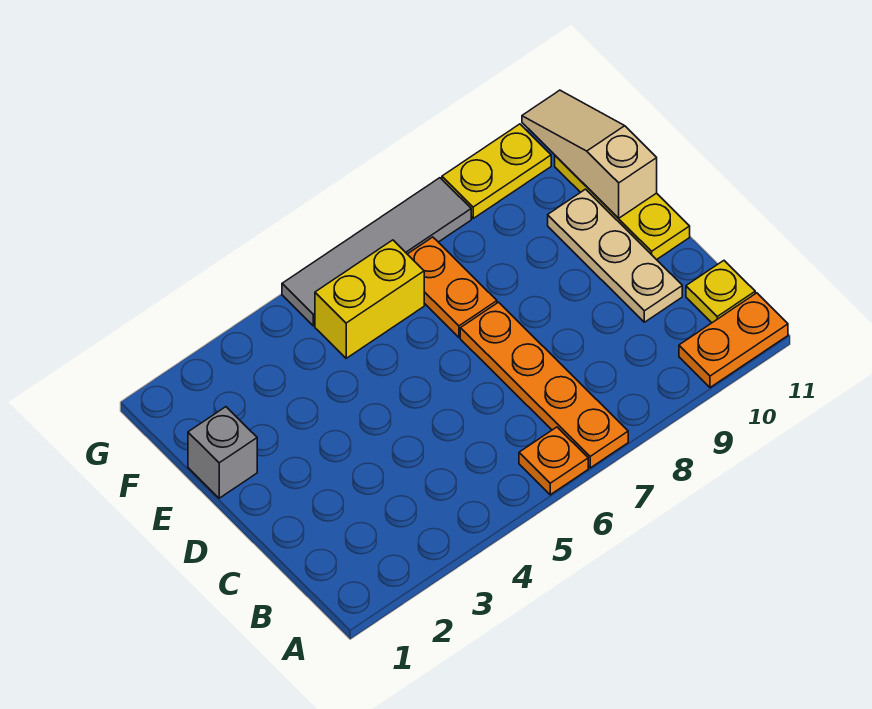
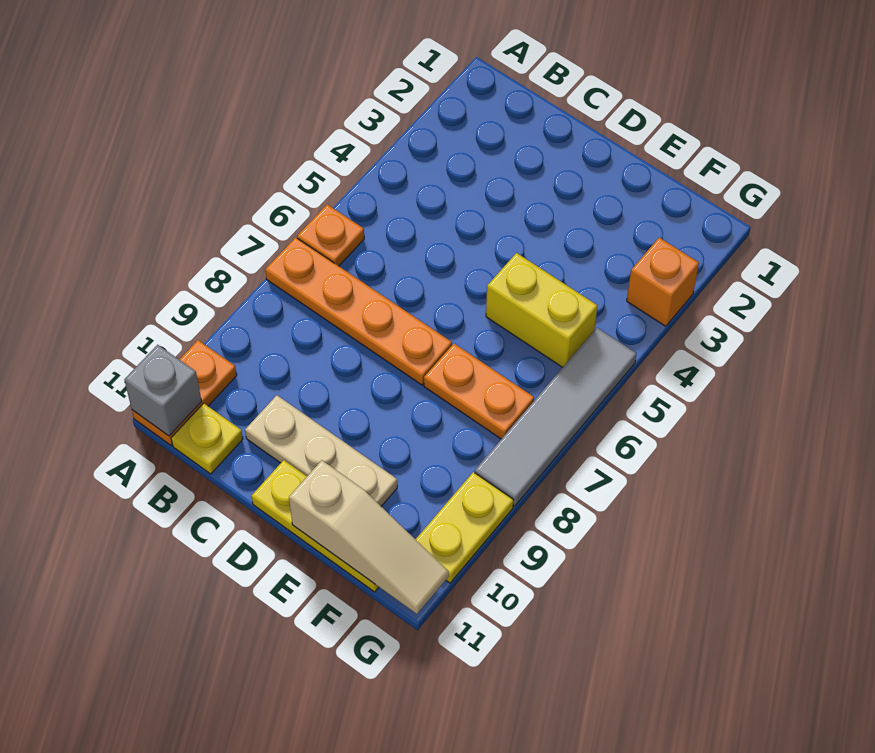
grey brick E1 level 1 -> grey brick A11 level 2
yellow brick F5:F6 level 1 -> yellow brick E5:F5 level 1
none -> orange brick G3 level 1

